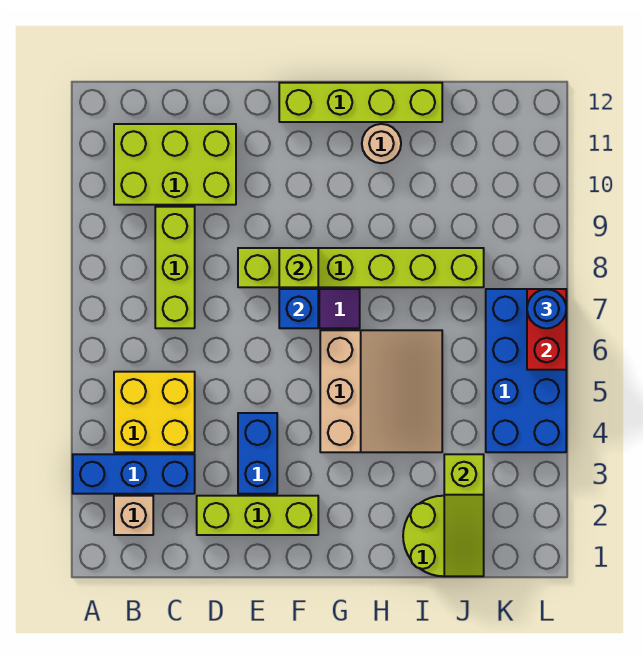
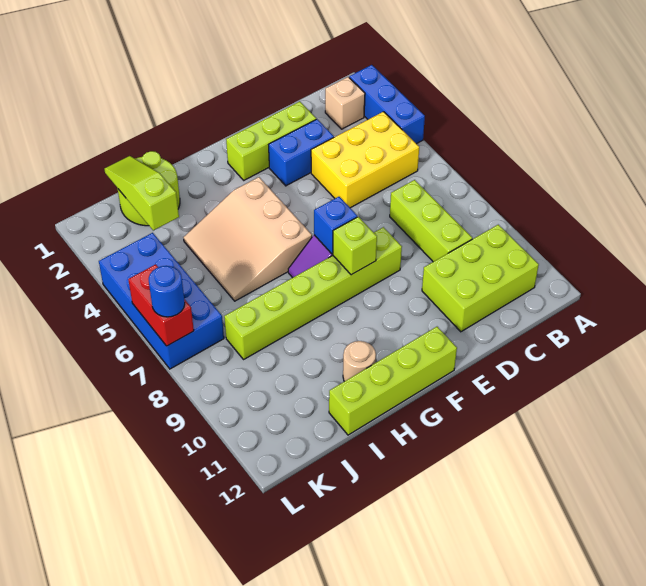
blue brick A3:C3 level 1 -> blue brick A2:A4 level 1
yellow brick B4:C5 level 1 -> yellow brick B4:D5 level 1
blue brick E3:E4 level 1 -> blue brick D3:E3 level 1

